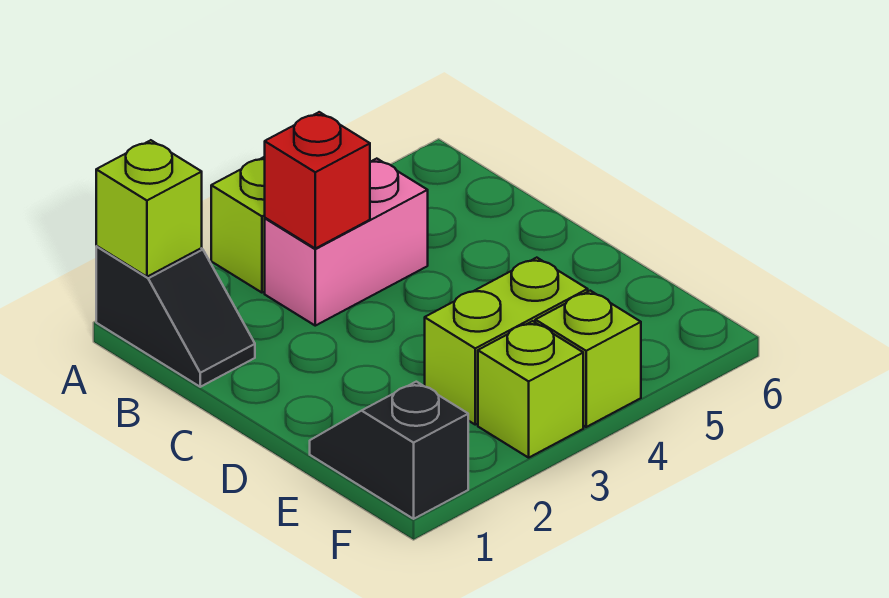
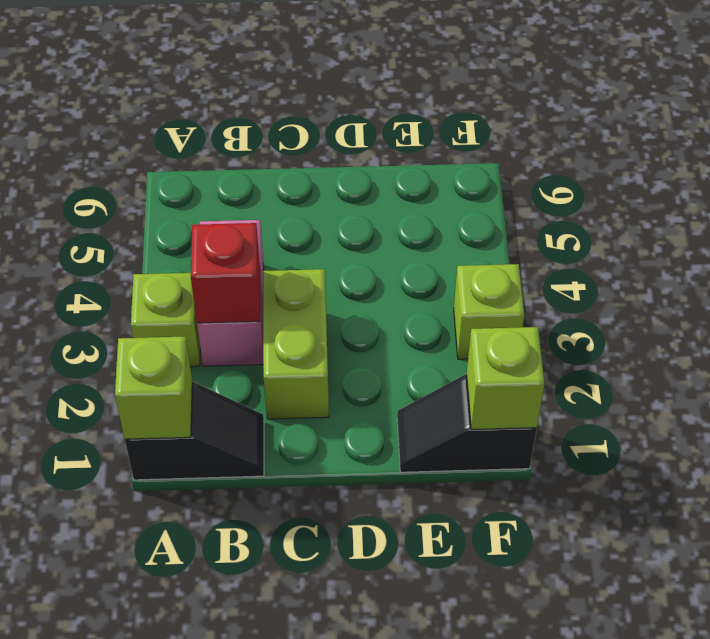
lime brick E3:E4 level 1 -> lime brick C2:C3 level 1
lime brick F4 level 1 -> lime brick F1 level 2

